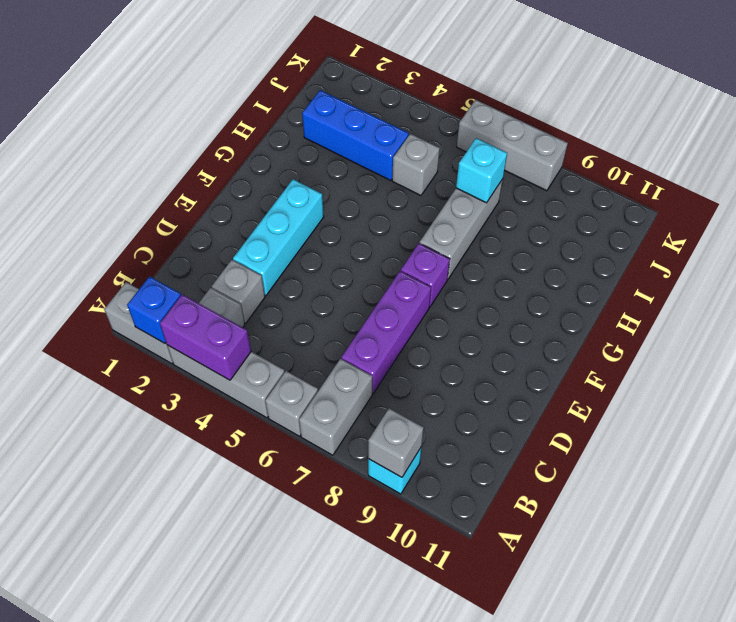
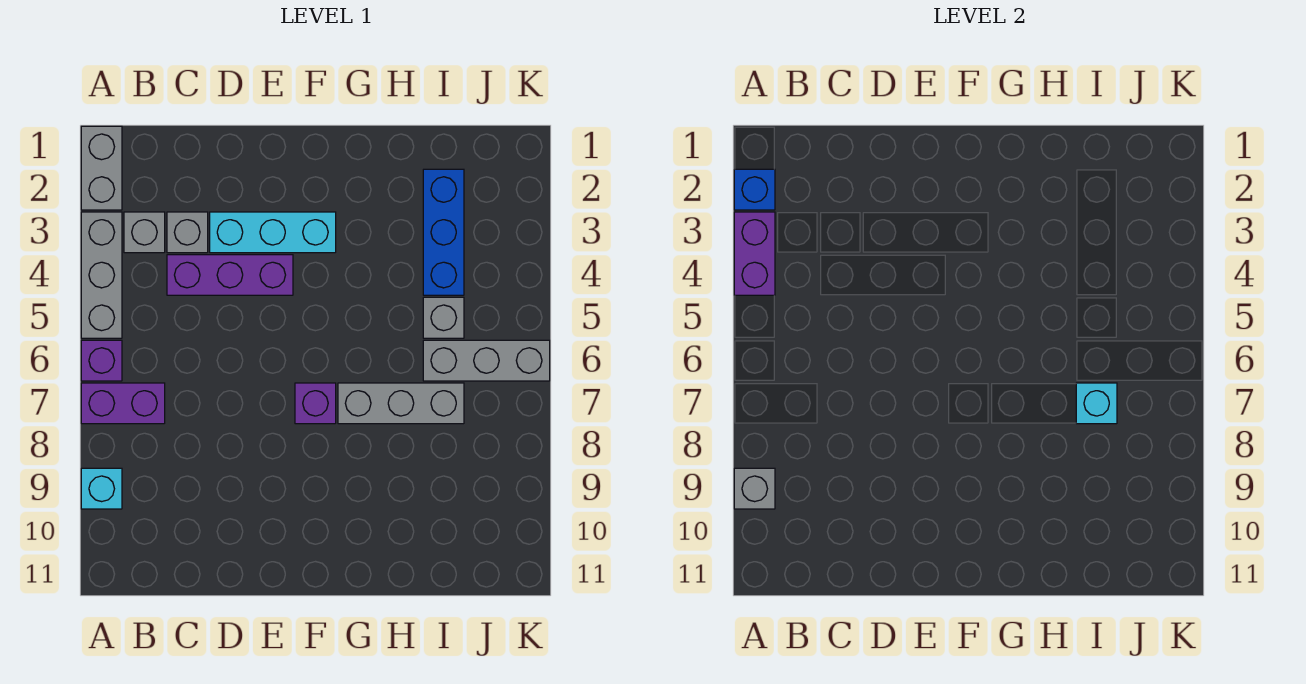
grey brick A6 level 1 -> purple brick A6 level 1
grey brick A7:B7 level 1 -> purple brick A7:B7 level 1
purple brick C7:E7 level 1 -> purple brick C4:E4 level 1
grey brick K6:K8 level 1 -> grey brick I6:K6 level 1

